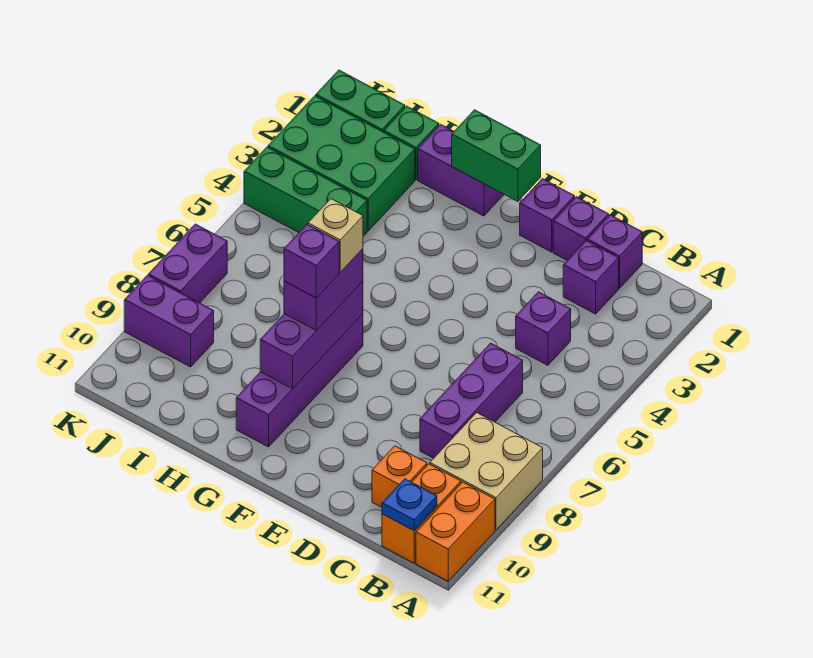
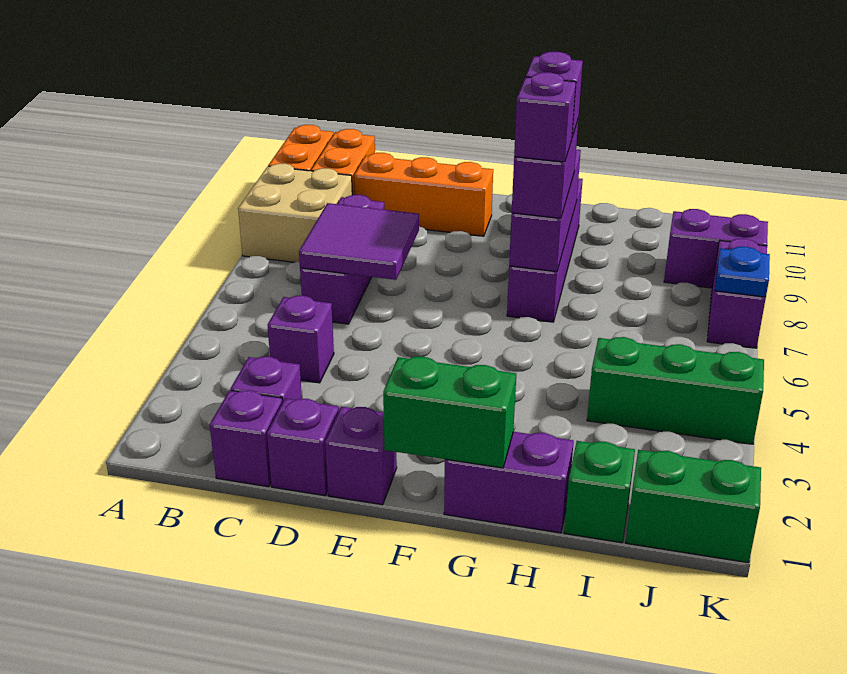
blue plate B11 level 2 -> blue plate K7 level 2
none -> purple tile C6:D7 level 2
orange brick C10 level 1 -> orange brick C10:E10 level 1
tan brick G7 level 4 -> purple brick G7 level 4
green brick I2:K3 level 1 -> none

